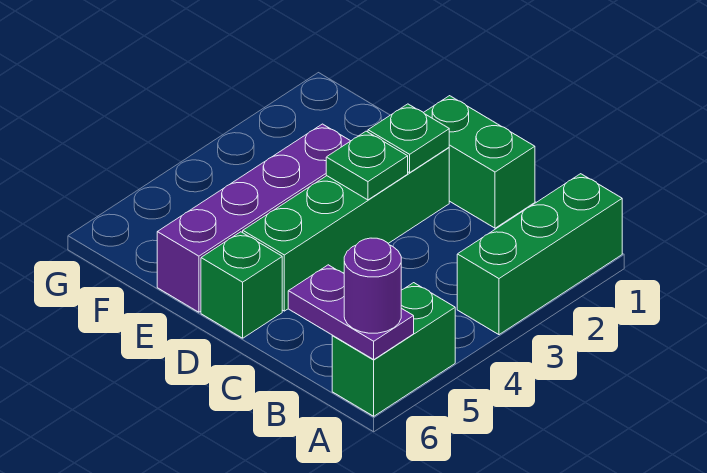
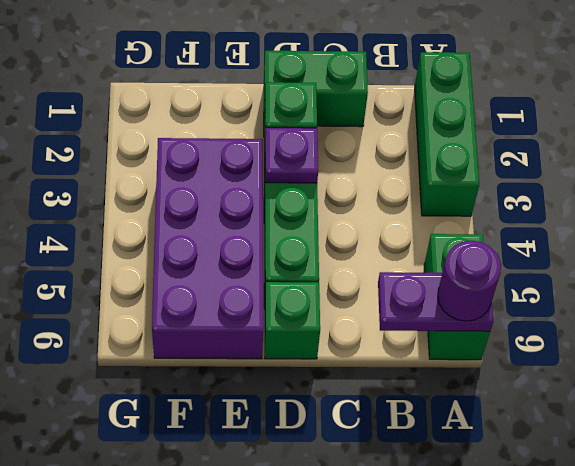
green plate D3 level 2 -> purple plate D3 level 2
purple brick E3:E6 level 1 -> purple brick E3:F6 level 1

